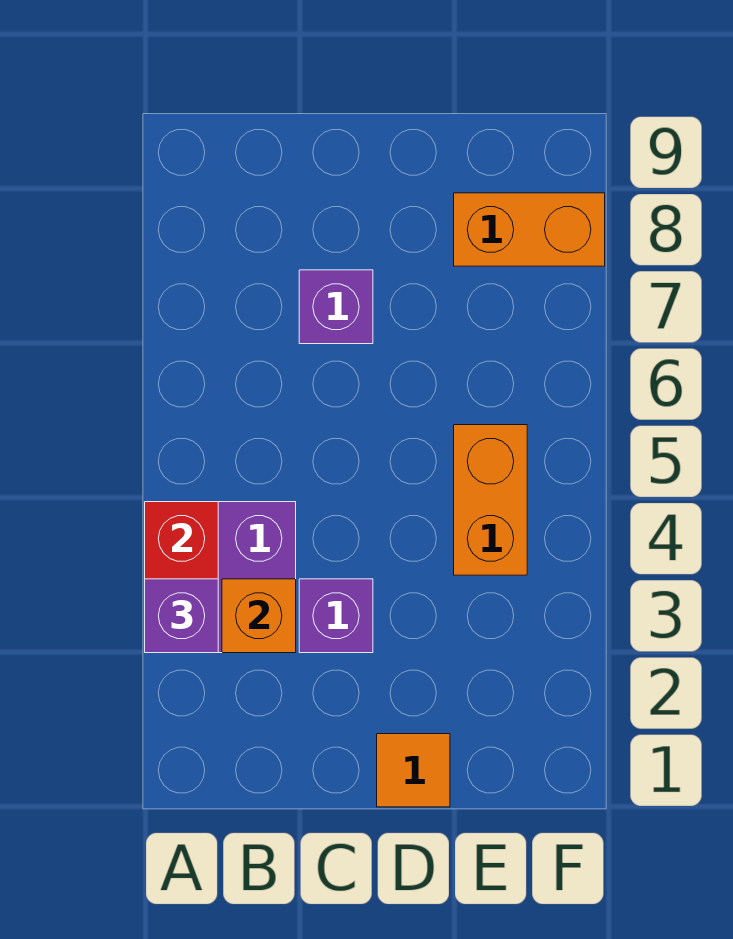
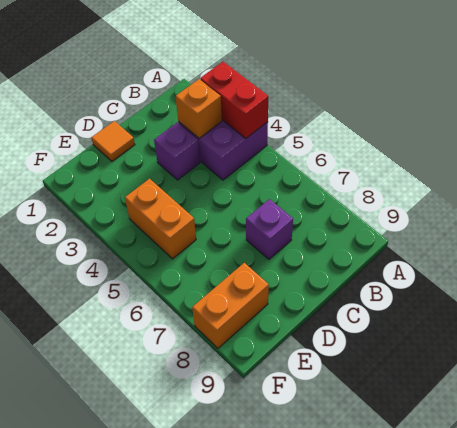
purple brick A3 level 3 -> none

